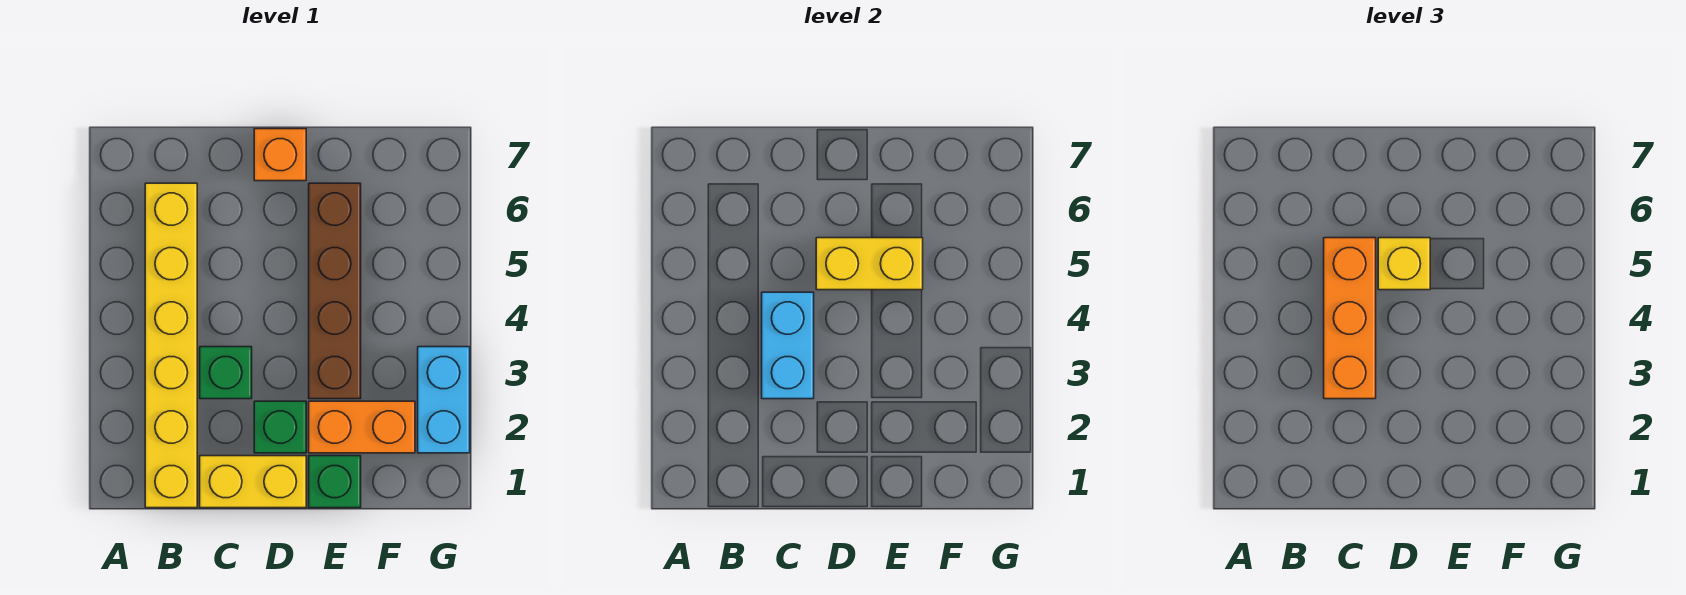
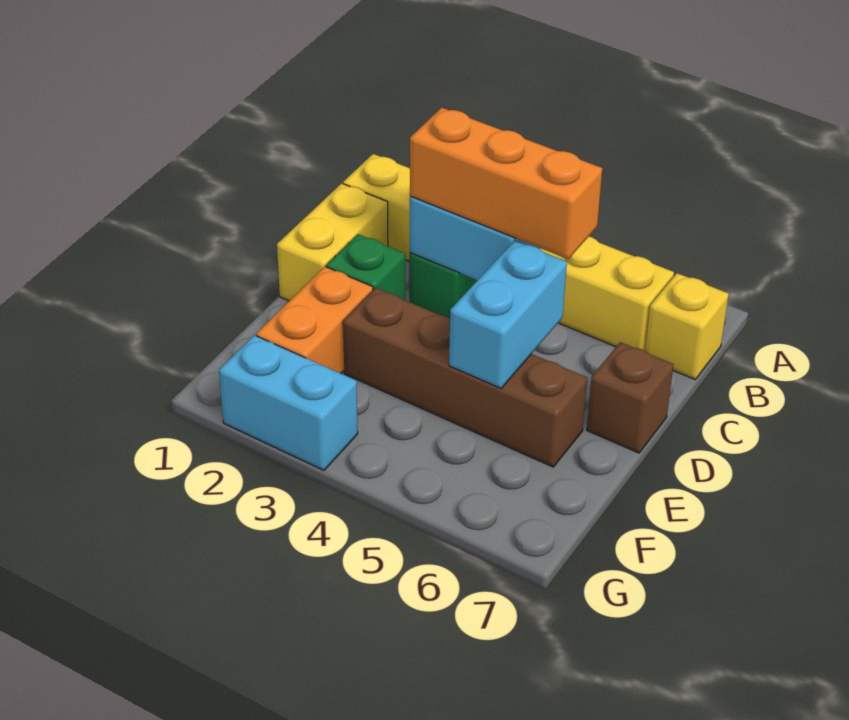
yellow brick D5:E5 level 2 -> cyan brick D5:E5 level 2
yellow brick D5 level 3 -> yellow brick B7 level 1
orange brick D7 level 1 -> brown brick D7 level 1
green brick E1 level 1 -> none

